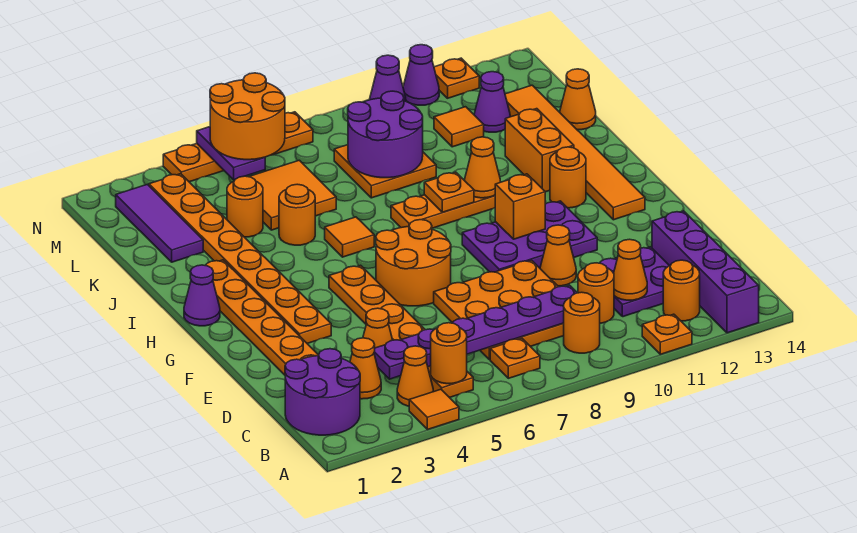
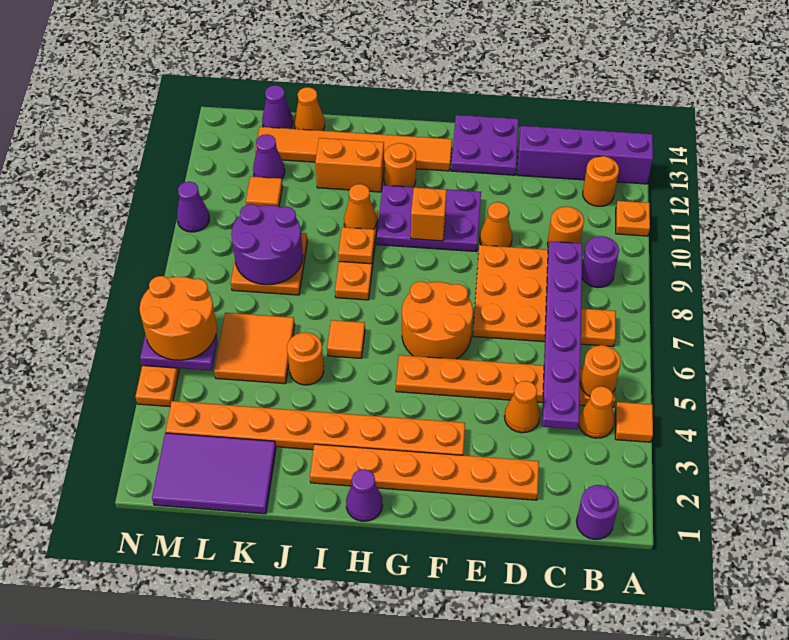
purple round brick B1:C2 level 1 -> purple round brick B1 level 1
orange round brick B9 level 1 -> purple round brick B9 level 1
orange cone C3 level 1 -> none
purple plate C11:D12 level 1 -> purple plate E13:F14 level 1
orange cone C11 level 2 -> none
purple plate F9:G11 level 1 -> purple plate F10:H11 level 1
purple tile K2:M2 level 1 -> purple tile K1:M2 level 1
orange round brick K4 level 1 -> none
purple cone N11 level 1 -> purple cone L14 level 1
orange plate N12 level 1 -> none

